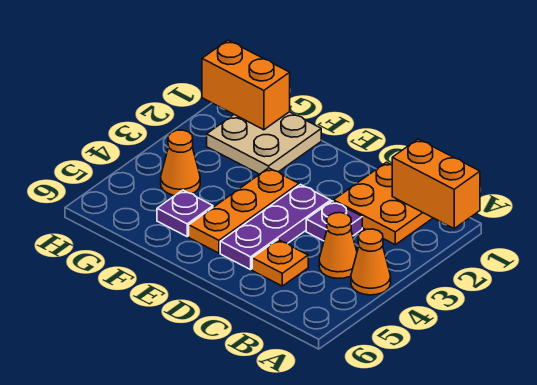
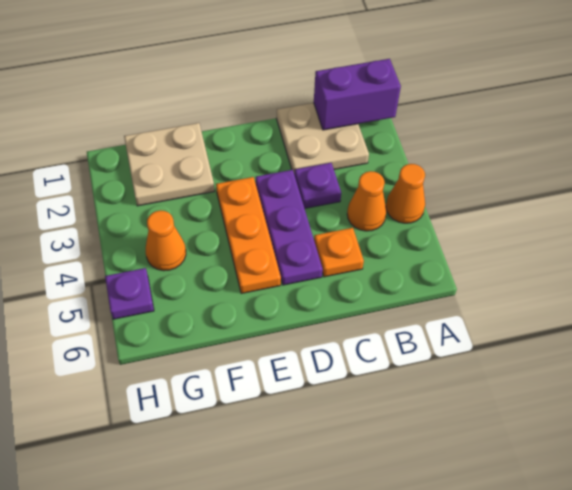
orange brick A1:B1 level 2 -> purple brick A1:B1 level 2
orange plate B1:C2 level 1 -> tan plate B1:C2 level 1
purple plate F5 level 1 -> purple plate H5 level 1
orange brick G1:H1 level 2 -> none

